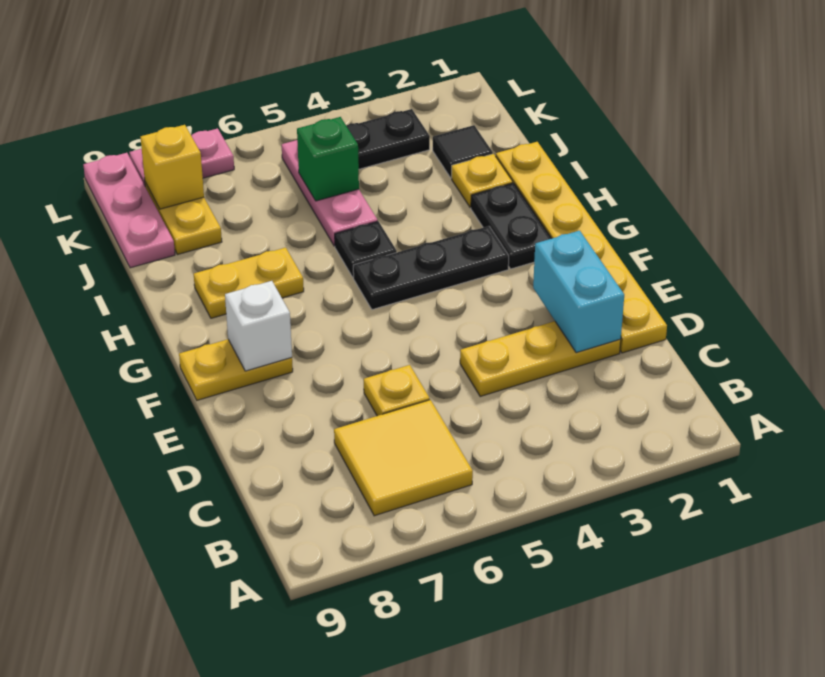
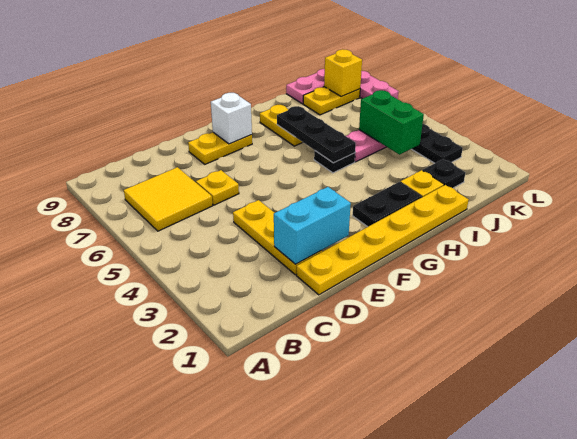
yellow plate F8:F9 level 1 -> yellow plate E8:F8 level 1
black plate G3:G5 level 1 -> black plate H5:H7 level 2
black tile J2 level 1 -> black plate J2 level 1
green brick J5 level 2 -> green brick J4:J5 level 2

